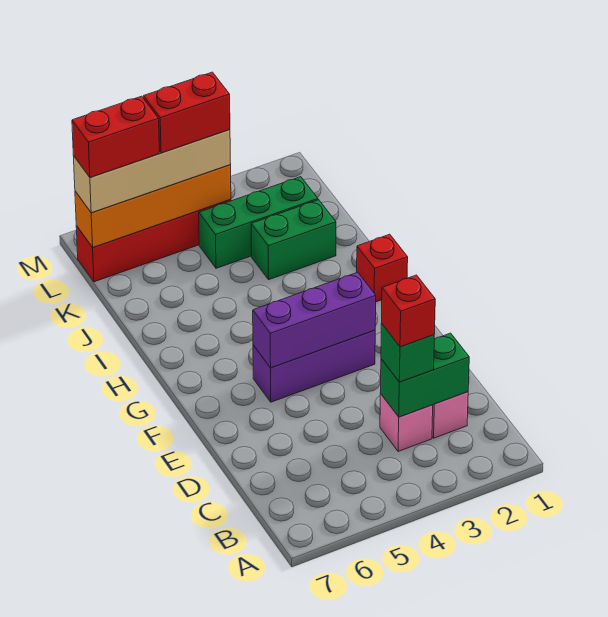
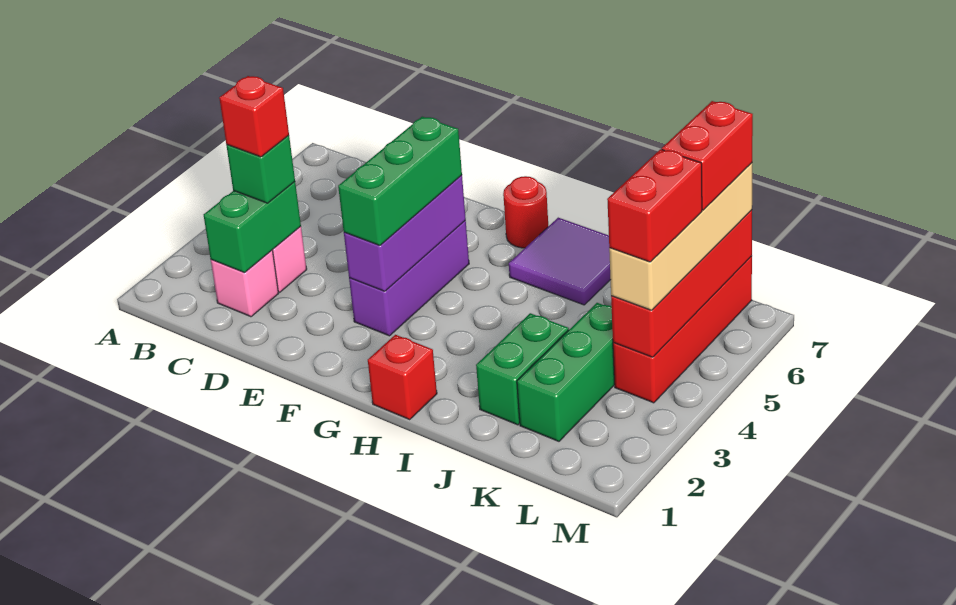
none -> green brick F3:F5 level 3
none -> red round brick G7 level 1
none -> purple tile H6:I7 level 1
orange brick L4:L7 level 2 -> red brick L4:L7 level 2

